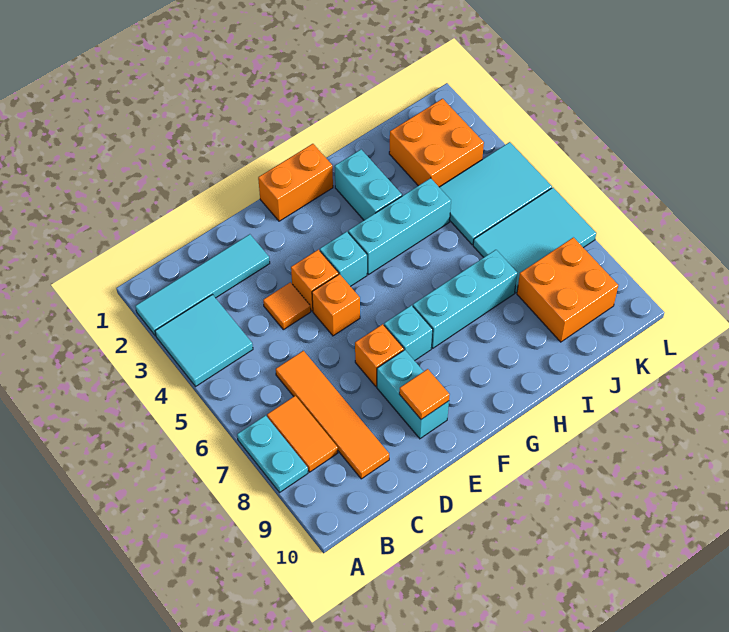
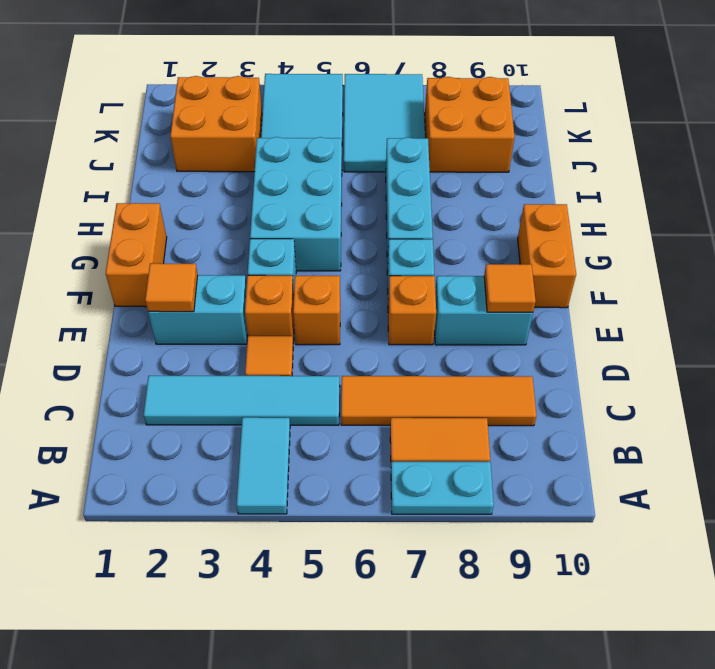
cyan tile A2:D2 level 1 -> cyan tile C2:C5 level 1
cyan tile A3:B4 level 1 -> cyan tile A4:B4 level 1
none -> orange tile E2 level 2
none -> orange brick F10:G10 level 1
cyan brick G4:I4 level 1 -> cyan brick G4:I5 level 1
cyan brick H2:H3 level 1 -> cyan brick E2:E3 level 1

